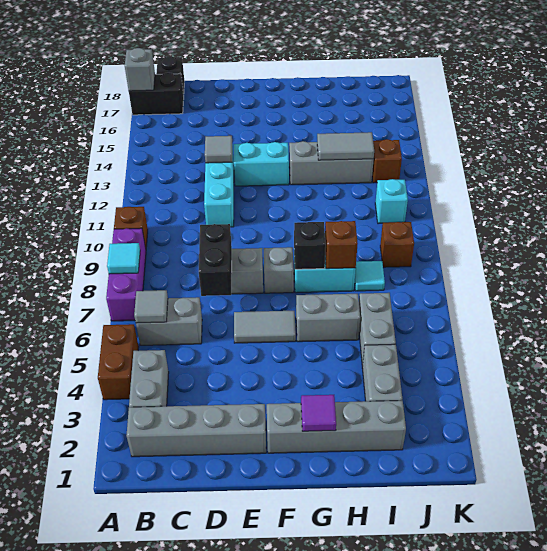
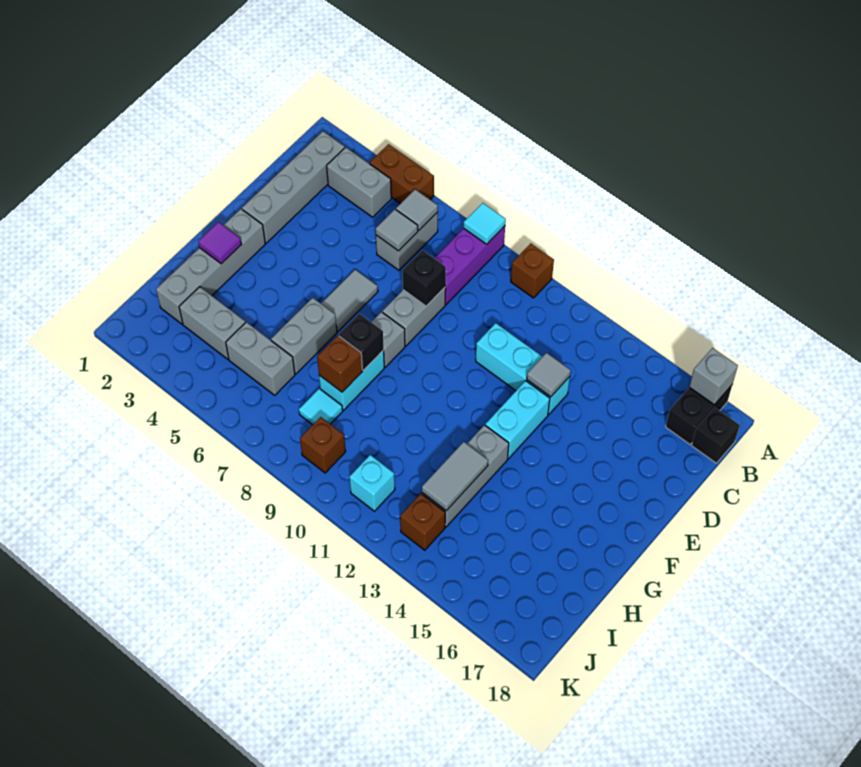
purple brick A7:A9 level 1 -> purple brick A8:C8 level 1
none -> grey tile C6 level 2
black brick D7:D8 level 2 -> black brick D8 level 2

